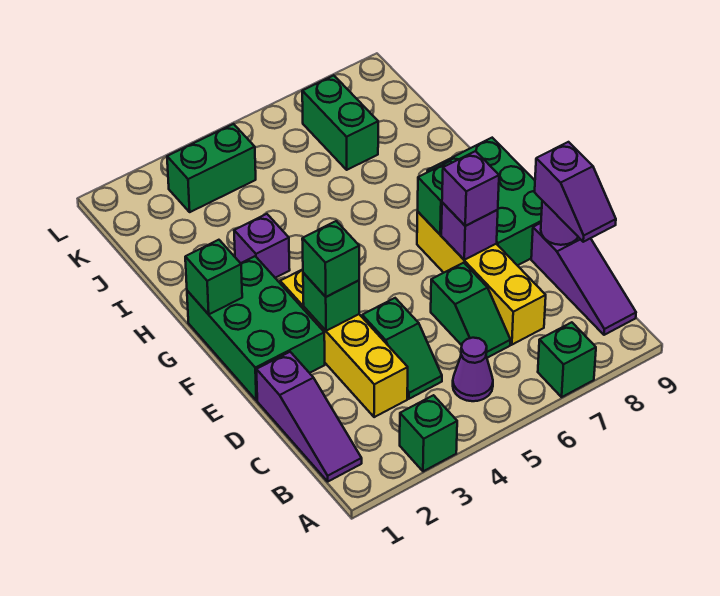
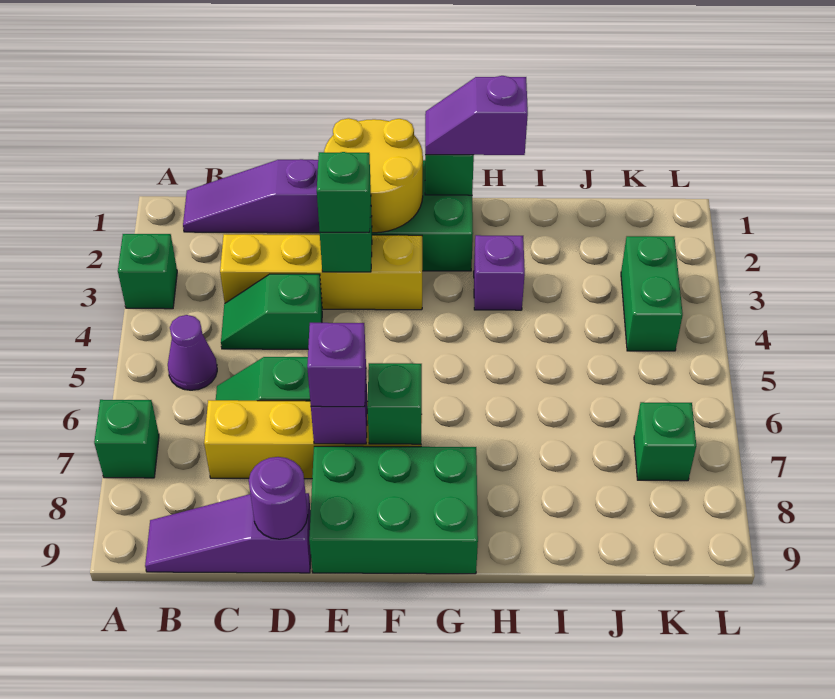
purple slope C9:D9 level 3 top D -> purple slope G1:H1 level 3 top H
none -> yellow round brick E1:F2 level 2
green brick J7:K7 level 1 -> green brick K7 level 1

